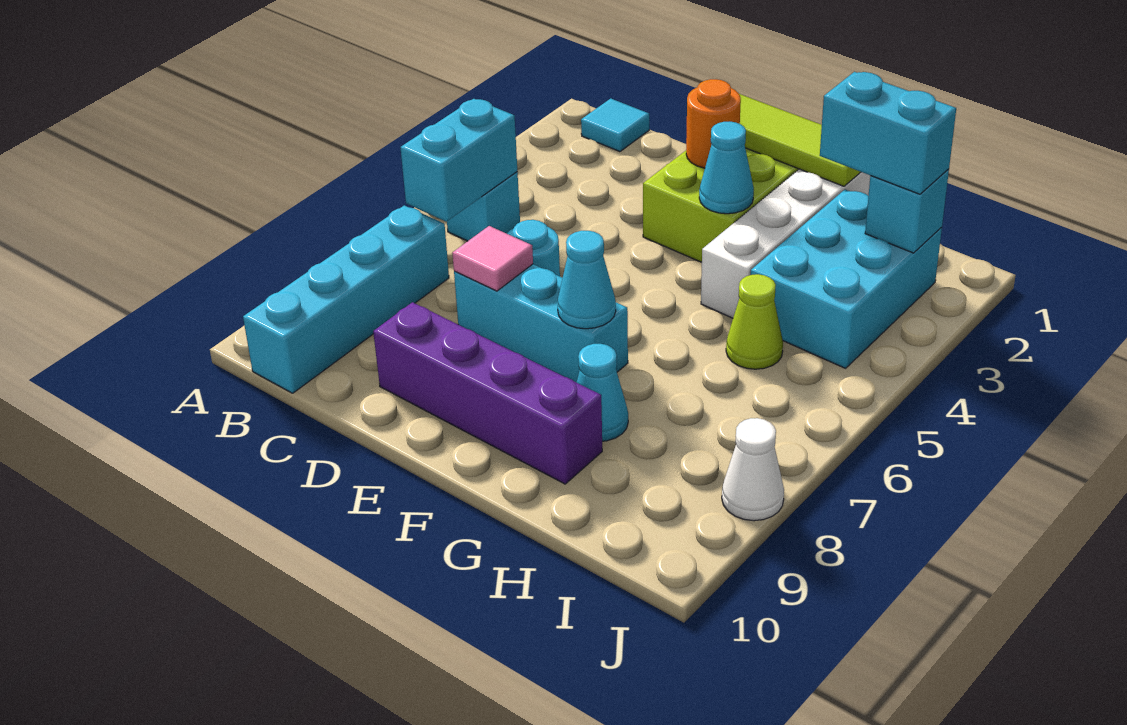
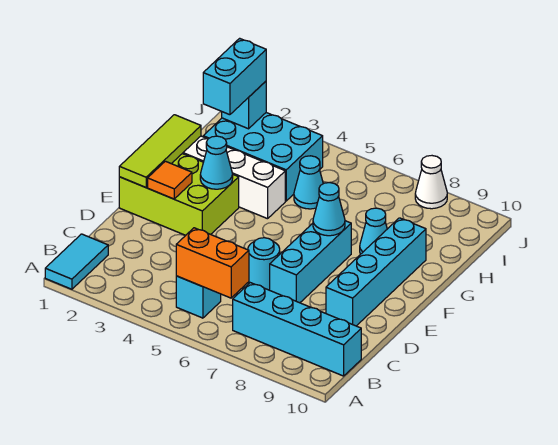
cyan tile B1 level 1 -> cyan tile A1:B1 level 1
cyan brick B5:B6 level 2 -> orange brick B5:B6 level 2
pink tile D7 level 2 -> none
purple brick D9:G9 level 1 -> cyan brick D9:G9 level 1
orange round brick E2 level 2 -> orange tile E2 level 2
lime cone H5 level 1 -> cyan cone H5 level 1

